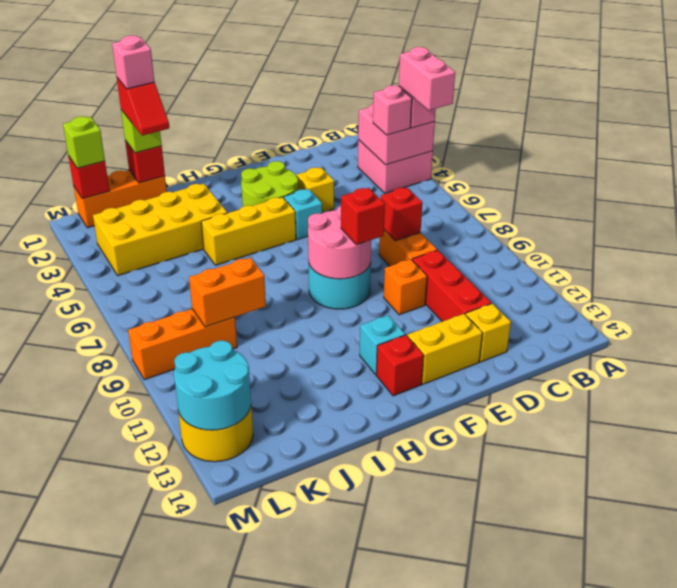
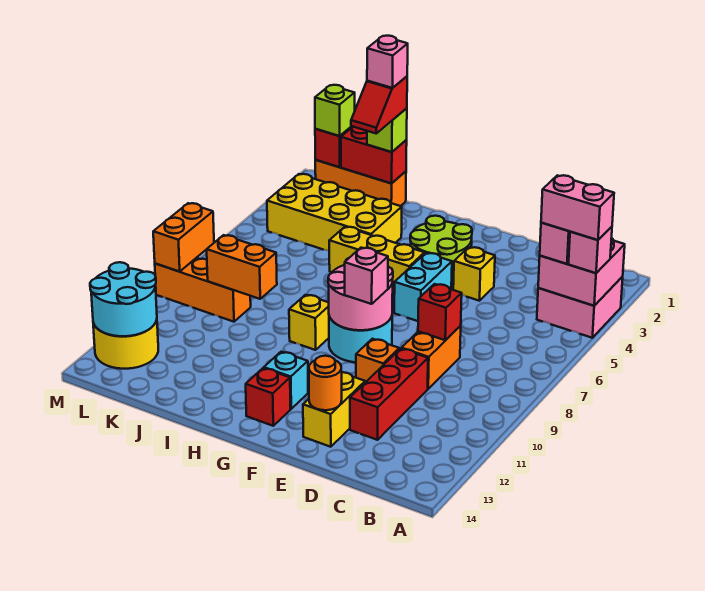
pink brick A4:A5 level 4 -> pink brick A4:B4 level 4
yellow brick D13 level 1 -> yellow brick H9 level 1
yellow brick E13:F13 level 1 -> yellow brick E12:E13 level 1
none -> orange round brick E13 level 2
cyan brick F5 level 1 -> cyan brick F5:F6 level 1
red brick F9 level 3 -> pink brick F9 level 3
red brick J1 level 2 -> red brick J1:K1 level 2
none -> orange brick M8:M9 level 2

